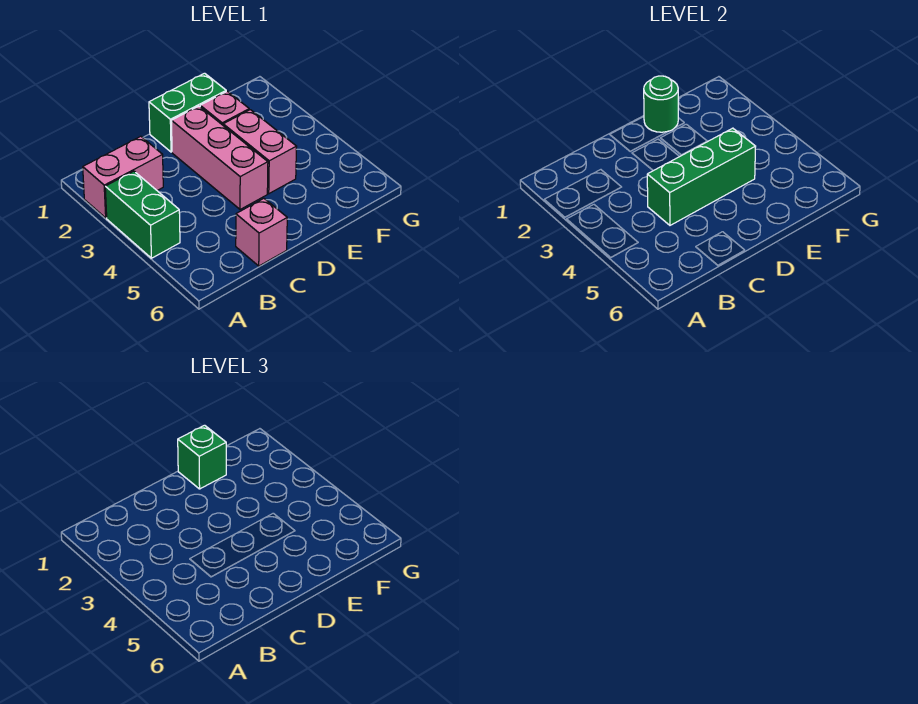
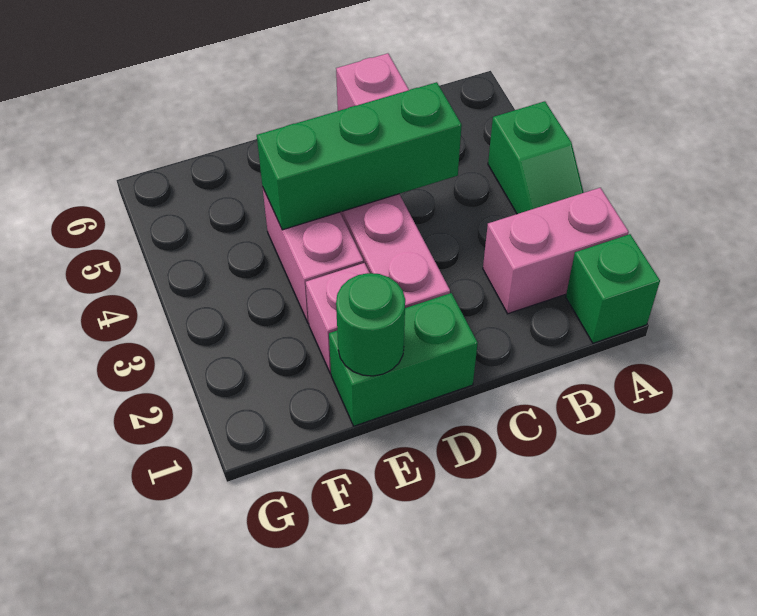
green brick A3:A4 level 1 -> green slope A3:A4 level 1 top 4
green brick E1 level 3 -> green brick A1 level 1

